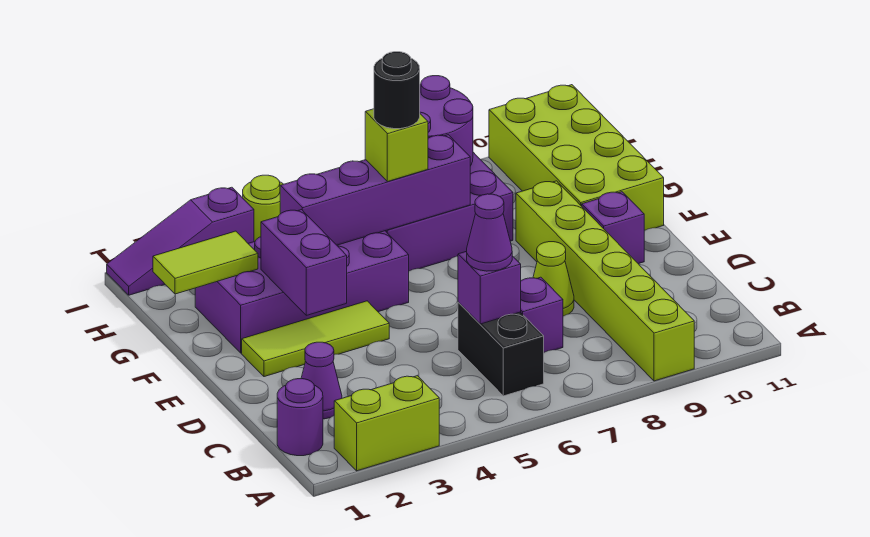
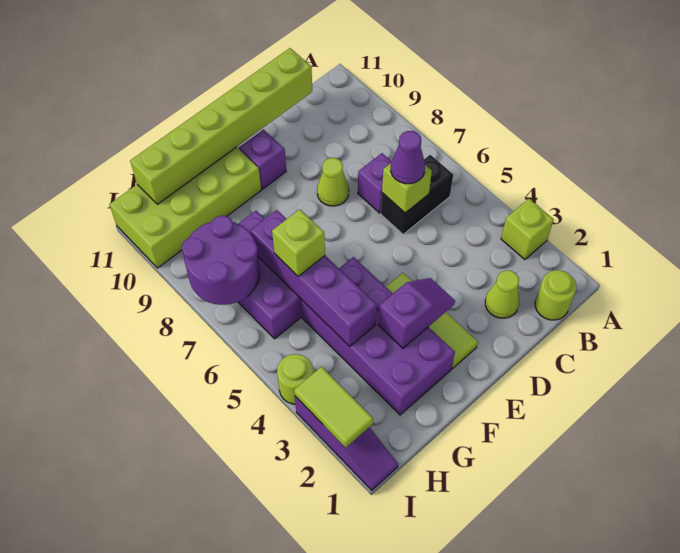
lime brick A2:A3 level 1 -> lime brick A3 level 1
lime brick A9:F9 level 1 -> lime brick C11:H11 level 2
purple round brick B1 level 1 -> lime round brick B1 level 1
purple cone C2 level 1 -> lime cone C2 level 1
purple brick C6 level 2 -> lime brick C6 level 2
purple brick E3:F3 level 2 -> purple slope E3:F3 level 2 top F
lime tile G1:G2 level 2 -> lime tile I2:I3 level 2
black round brick G6 level 4 -> none

